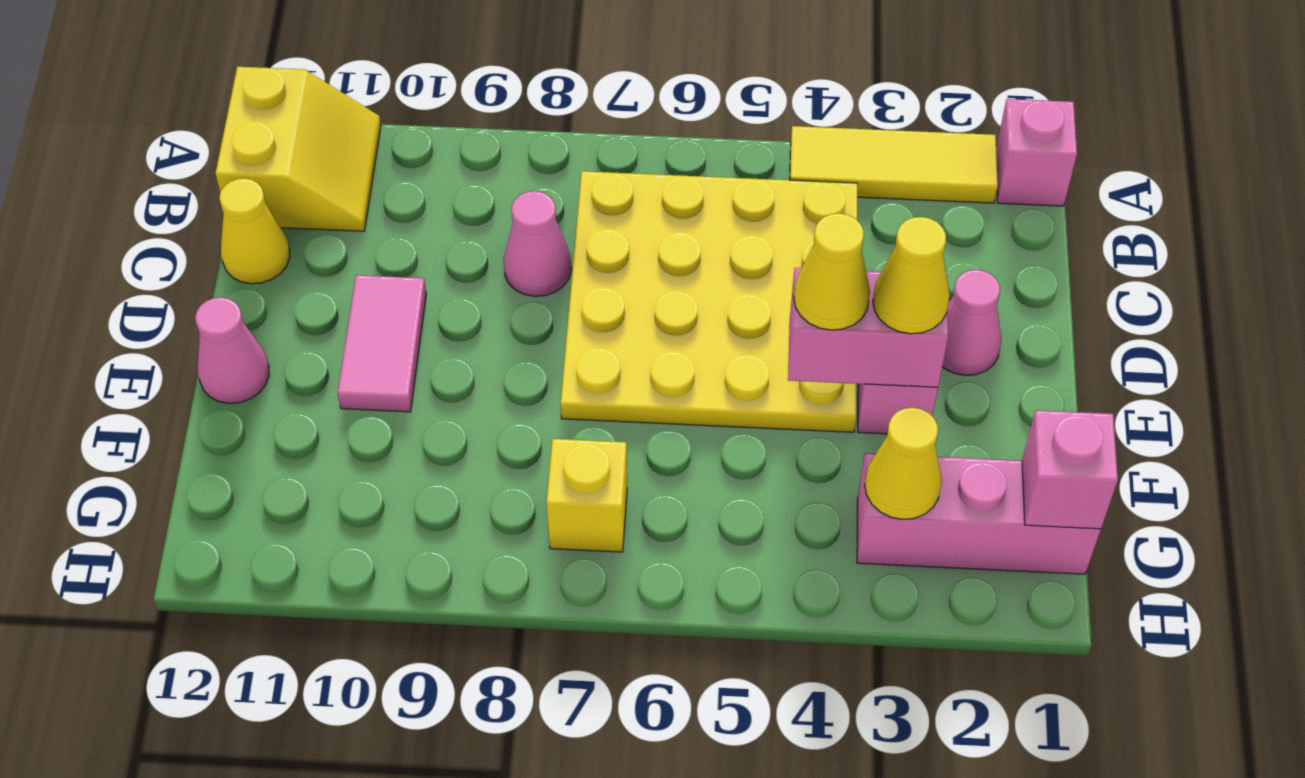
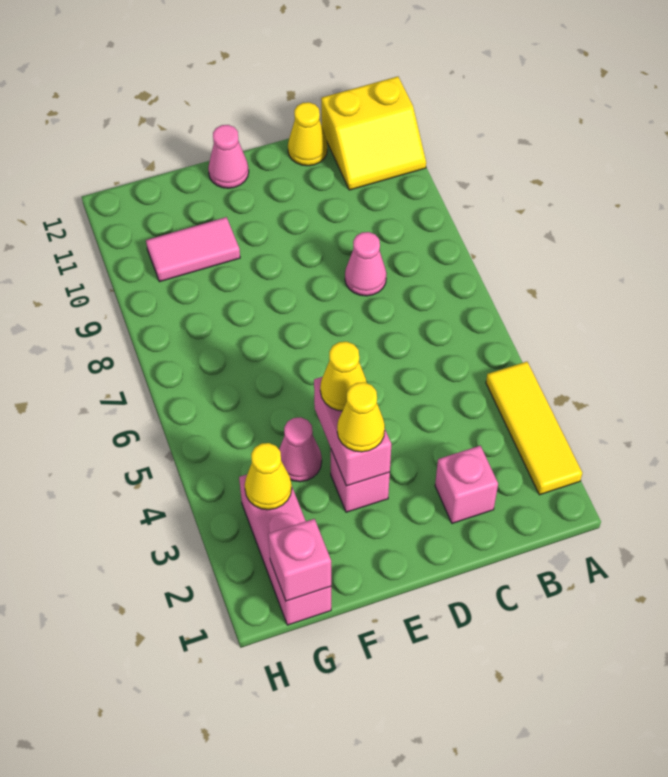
pink brick A1 level 1 -> pink brick C2 level 1
yellow plate B4:E7 level 1 -> none
pink cone D2 level 1 -> pink cone F4 level 1
pink tile D10:E10 level 1 -> pink tile F10:G10 level 1
yellow brick G7 level 1 -> none

